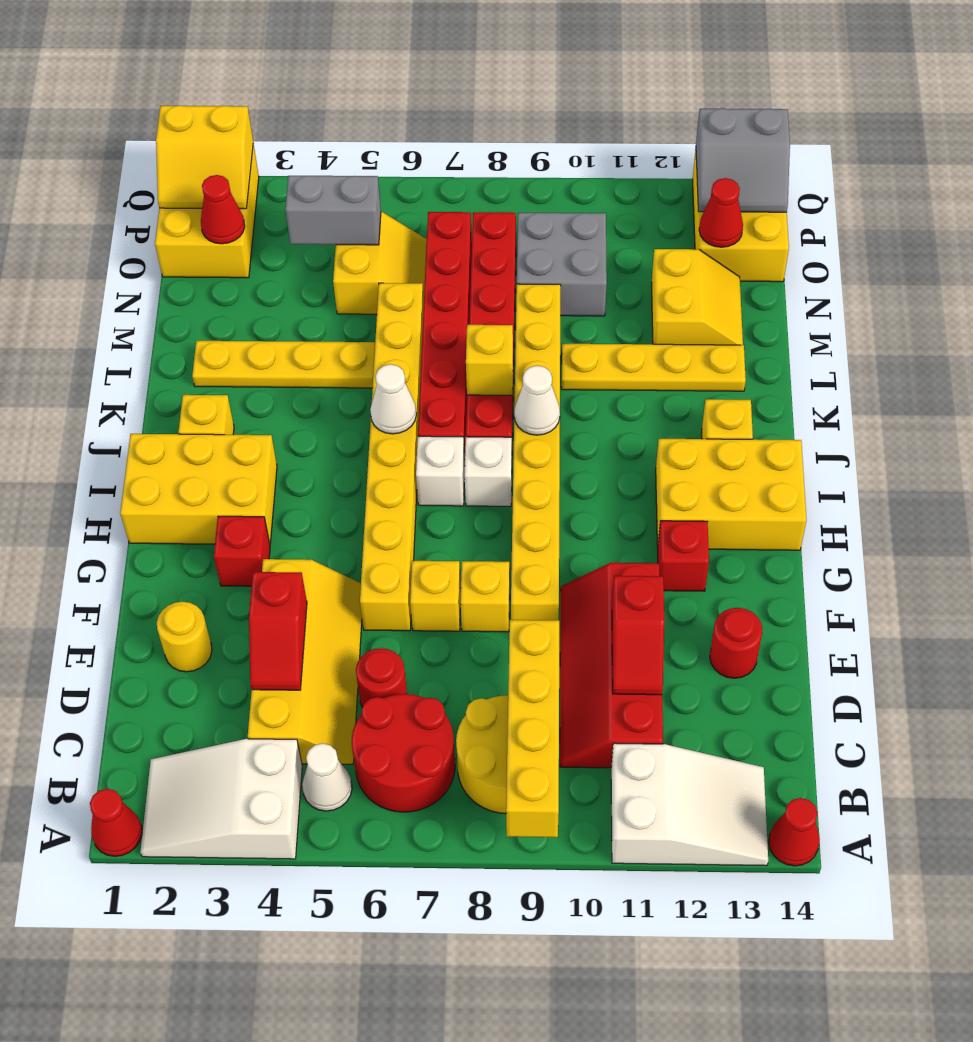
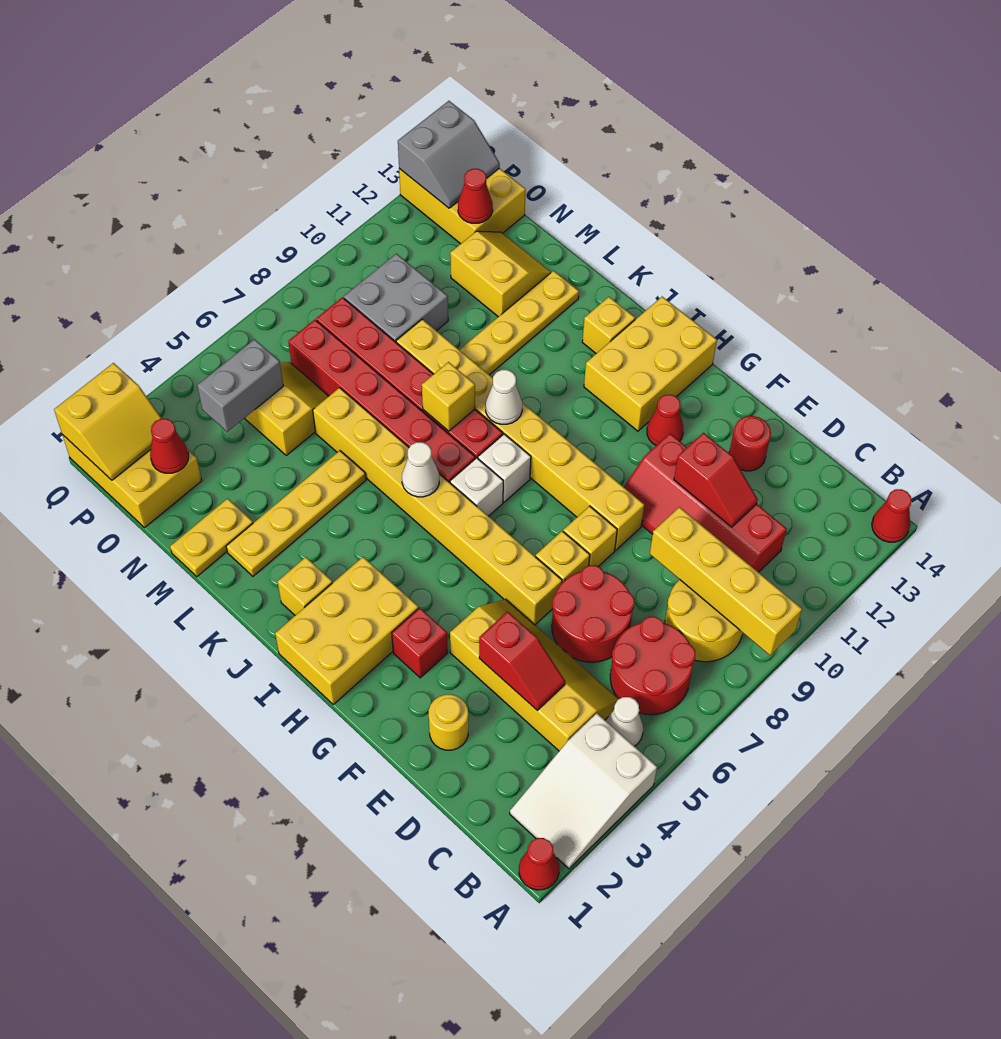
white slope A11:B13 level 1 top 11 -> none
red round brick D6 level 1 -> red round brick D6:E7 level 1
red brick G12 level 1 -> red cone G12 level 1
none -> yellow plate M1:M2 level 1

